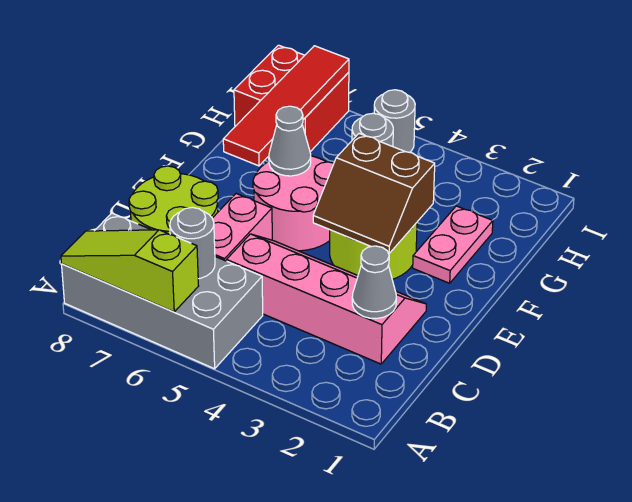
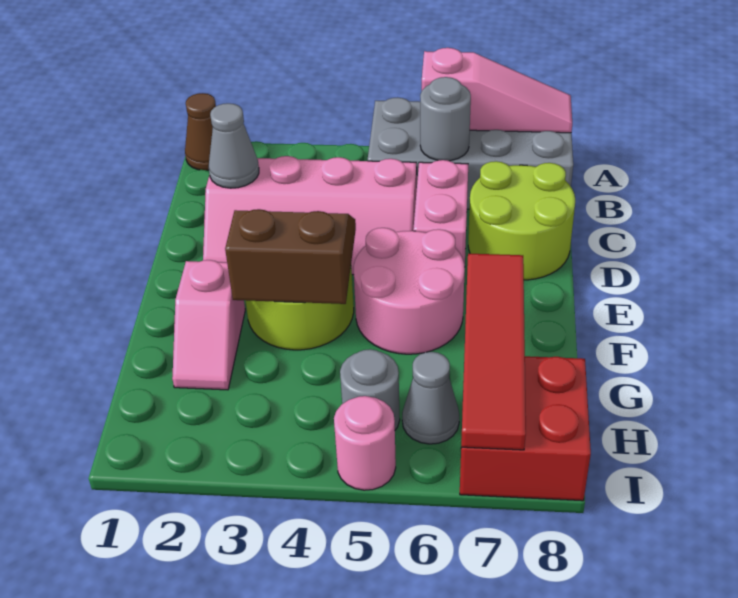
none -> brown cone A1 level 1
lime slope A6:A8 level 2 top 6 -> pink slope A6:A8 level 2 top 6
pink plate F2:G2 level 1 -> pink slope F2:G2 level 1 top F
grey cone F6 level 2 -> grey cone H6 level 1
grey round brick I5 level 1 -> pink round brick I5 level 1

